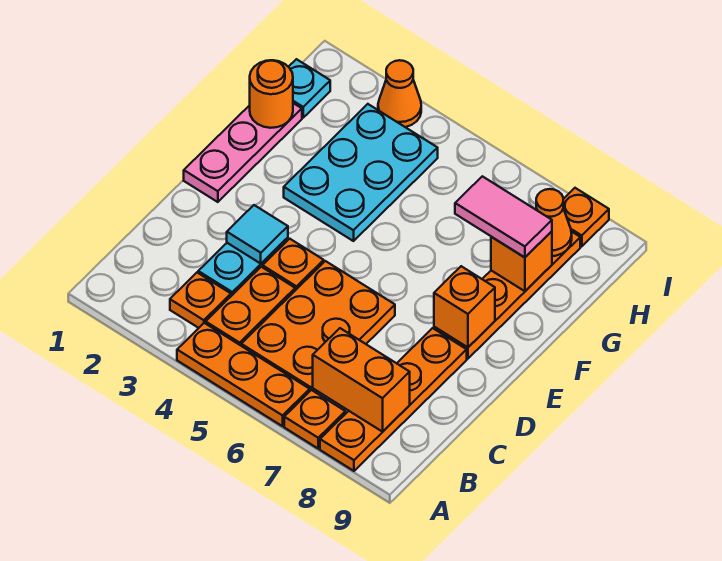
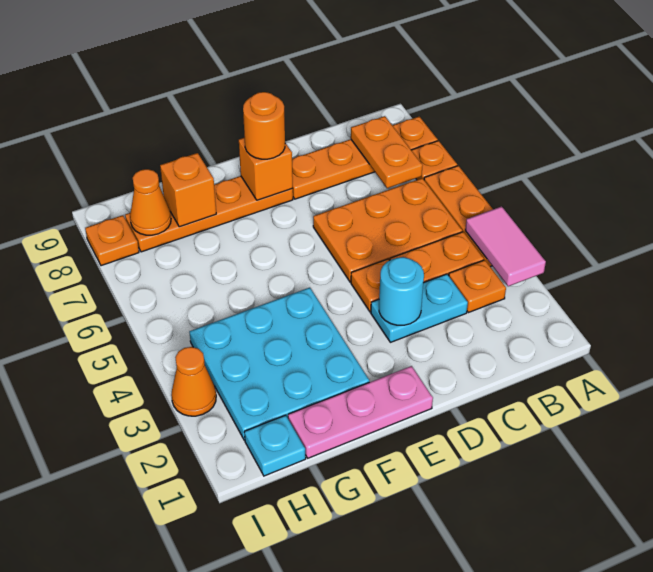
orange brick B7:B8 level 2 -> orange plate B7:B8 level 2
cyan tile D3 level 2 -> cyan round brick D3 level 2
cyan plate F3:H4 level 1 -> cyan plate F2:H4 level 1
orange round brick G1 level 2 -> orange round brick E8 level 3
pink tile G7:G8 level 3 -> pink tile A3:A4 level 2

